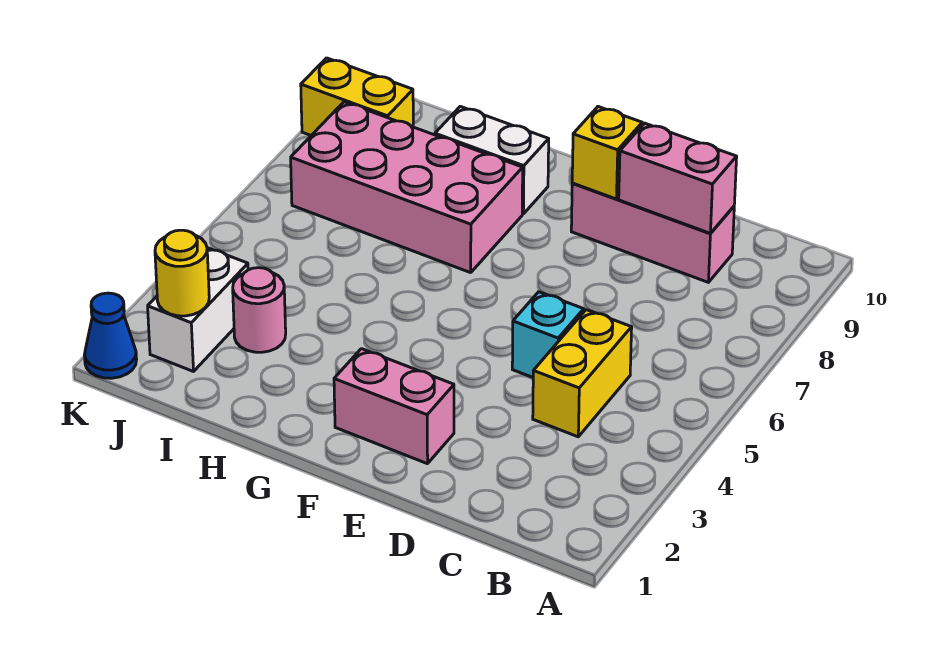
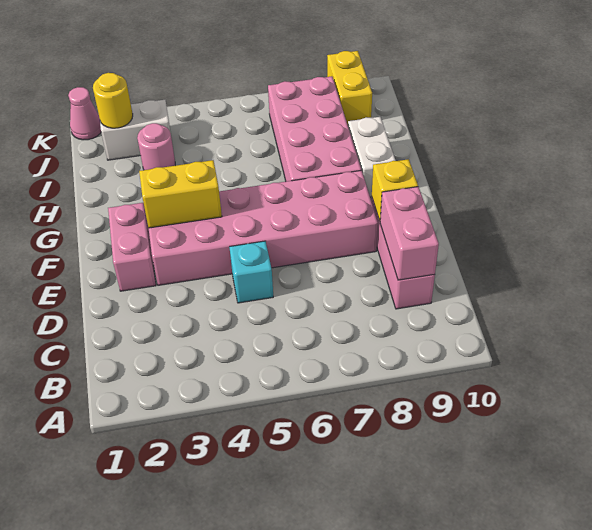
yellow brick C4:C5 level 1 -> yellow brick F3:F4 level 2
none -> pink brick E3:F8 level 1
blue cone K1 level 1 -> pink cone K1 level 1

